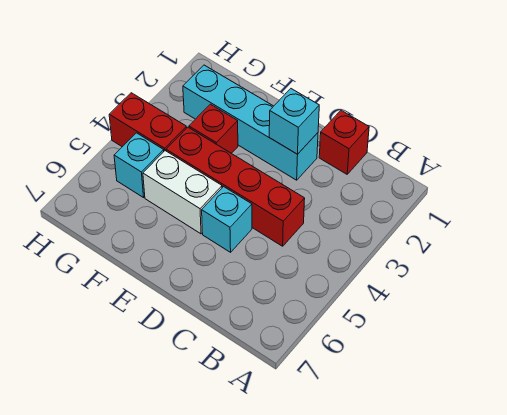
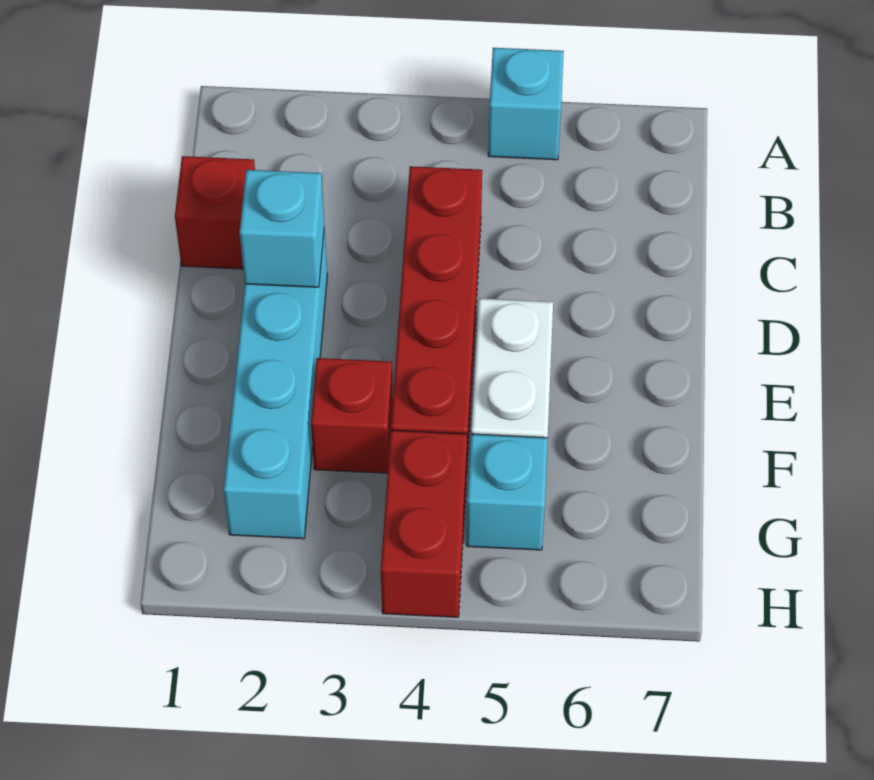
cyan brick D5 level 1 -> cyan brick A5 level 1

